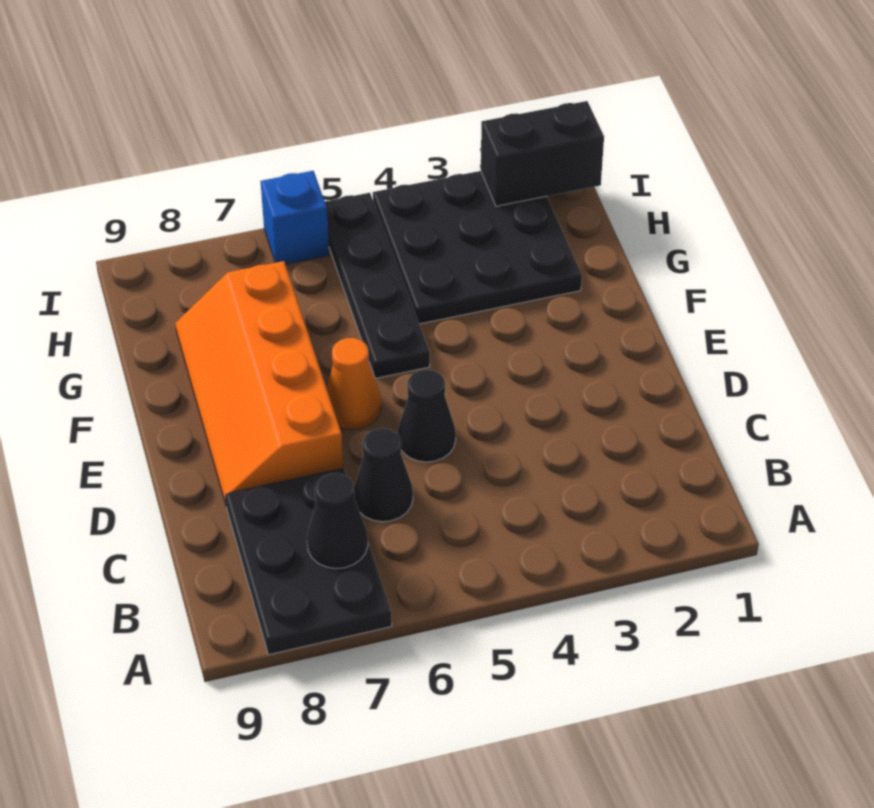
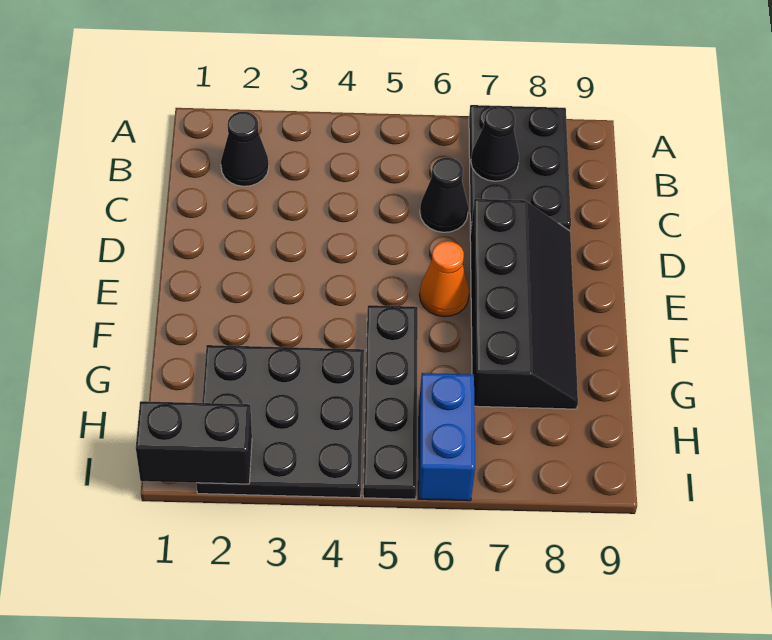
black cone D5 level 1 -> black cone B2 level 1
orange slope D7:G8 level 1 top 7 -> black slope D7:G8 level 1 top 7
blue brick I6 level 1 -> blue brick H6:I6 level 1

